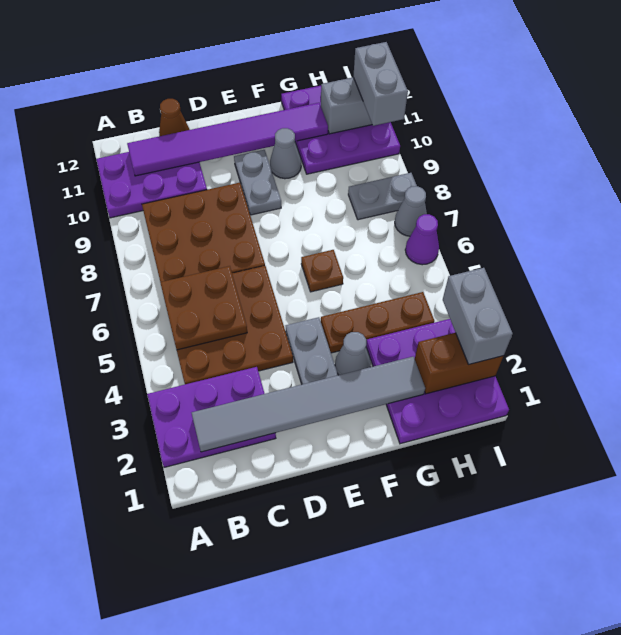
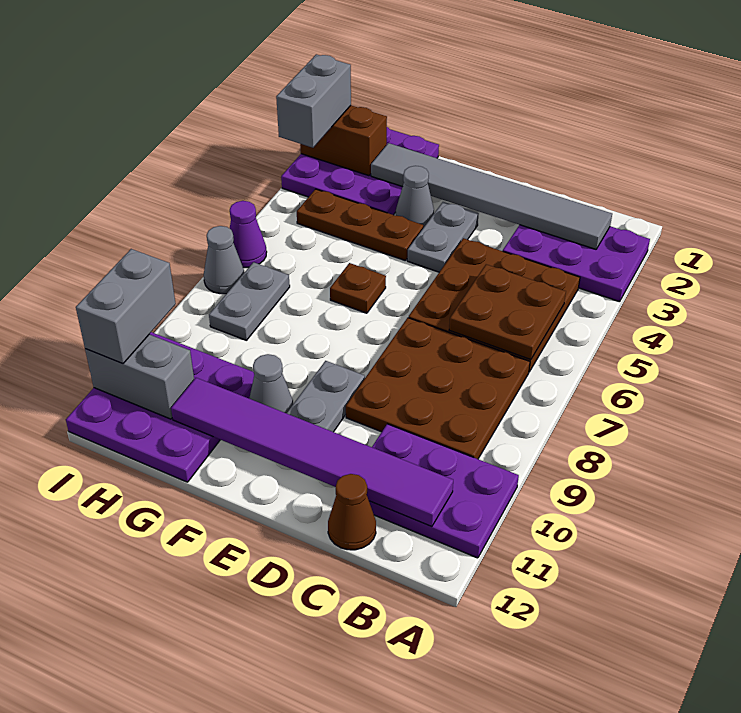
grey plate H8:I8 level 1 -> grey plate H7:H8 level 1

